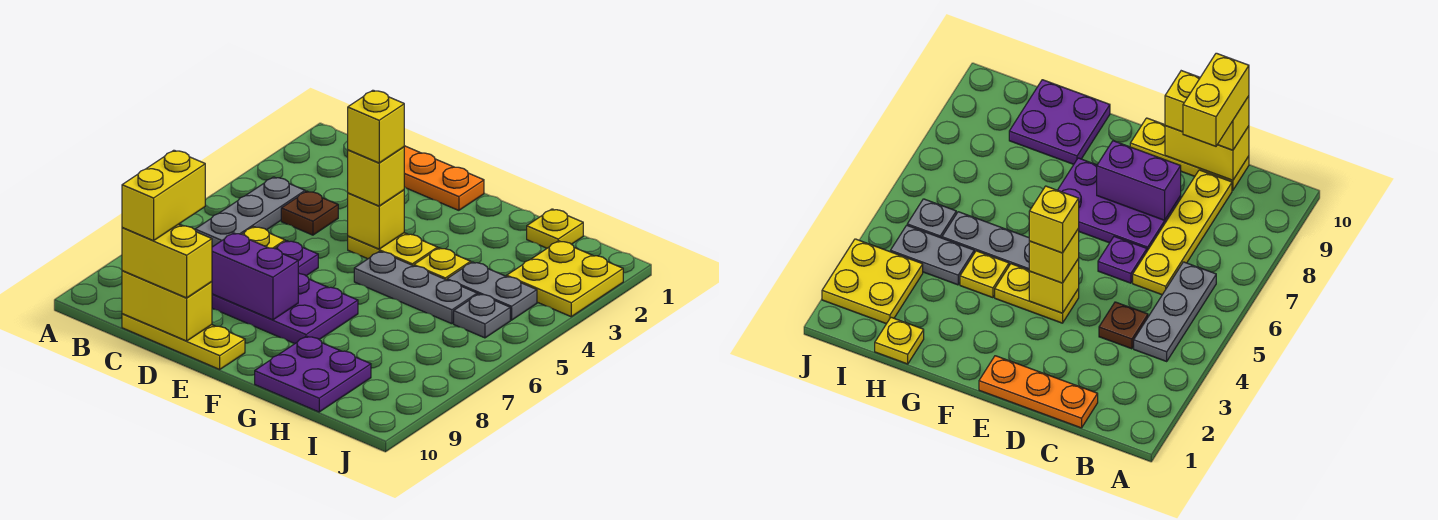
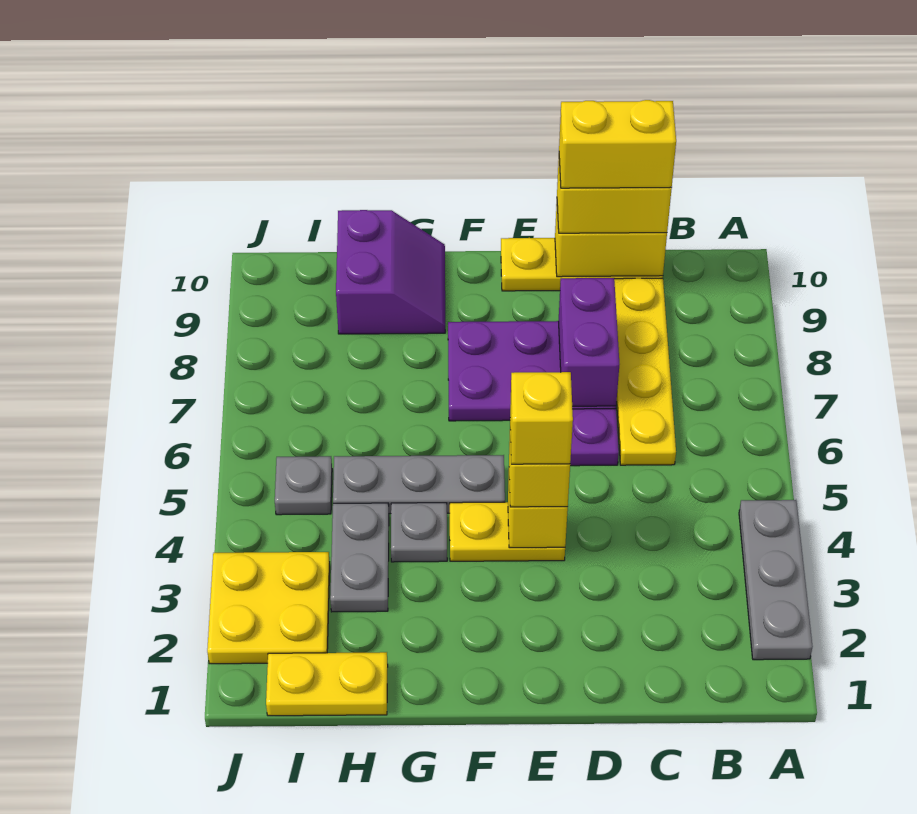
grey plate B4:B6 level 1 -> grey plate A2:A4 level 1
orange plate C1:E1 level 1 -> none
brown plate C4 level 1 -> none
yellow brick C9:C10 level 4 -> yellow brick C10:D10 level 4
purple brick D8:E8 level 2 -> purple brick D7:D8 level 2
yellow plate G4 level 1 -> grey plate G4 level 1
purple plate G9:H10 level 1 -> purple slope G9:H10 level 1 top H
yellow plate H1 level 1 -> yellow plate H1:I1 level 1
grey plate H4:I4 level 1 -> grey plate H3:H4 level 1

